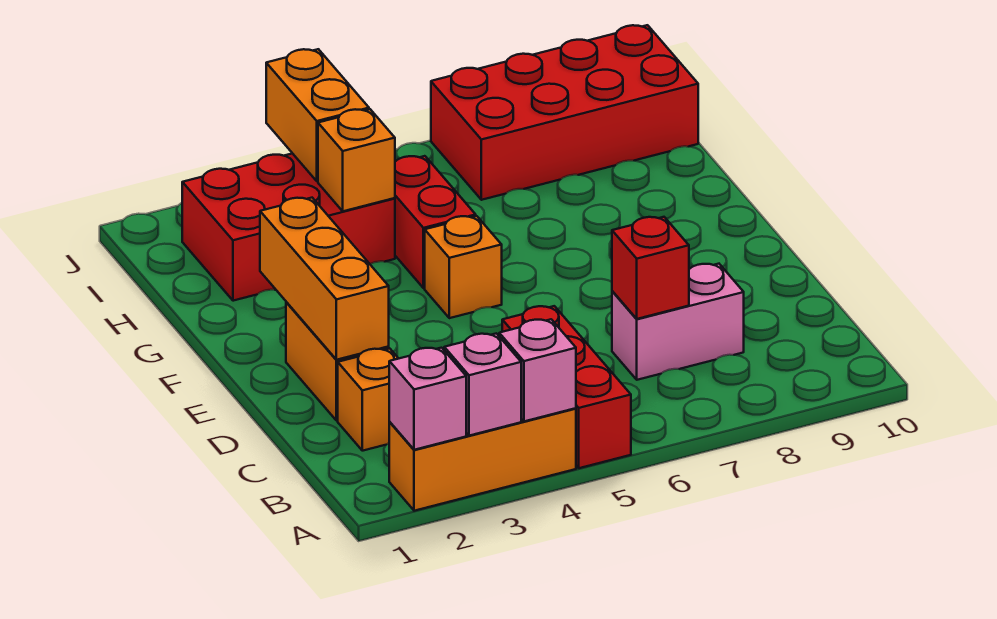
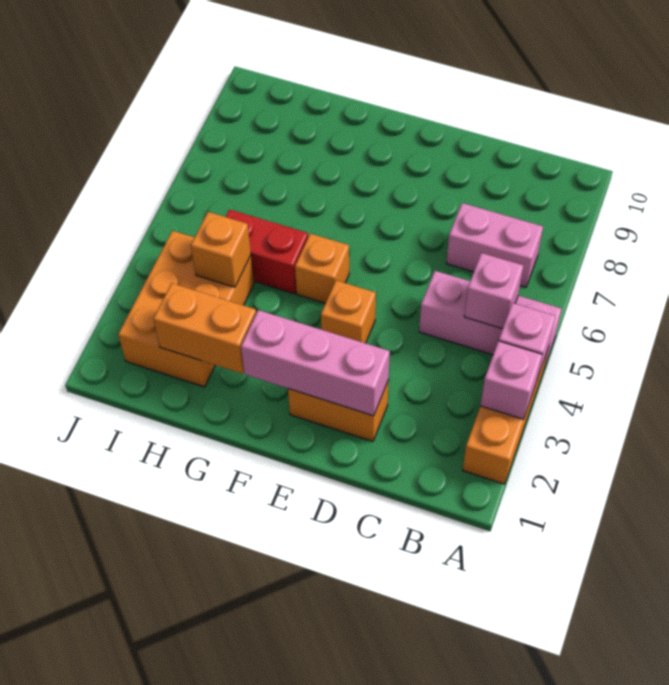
pink brick A2 level 2 -> pink brick B5 level 2
red brick A5:C5 level 1 -> pink brick A5:C5 level 1
orange brick C2 level 1 -> orange brick E4 level 1
pink brick C7:C8 level 1 -> pink brick B7:C7 level 1
red brick C7 level 2 -> none
orange brick D2:F2 level 2 -> pink brick D2:F2 level 2
red brick H2:I4 level 1 -> orange brick H2:I4 level 1
orange brick I4:J4 level 2 -> orange brick G2:H2 level 2
red brick I7:J10 level 1 -> none

